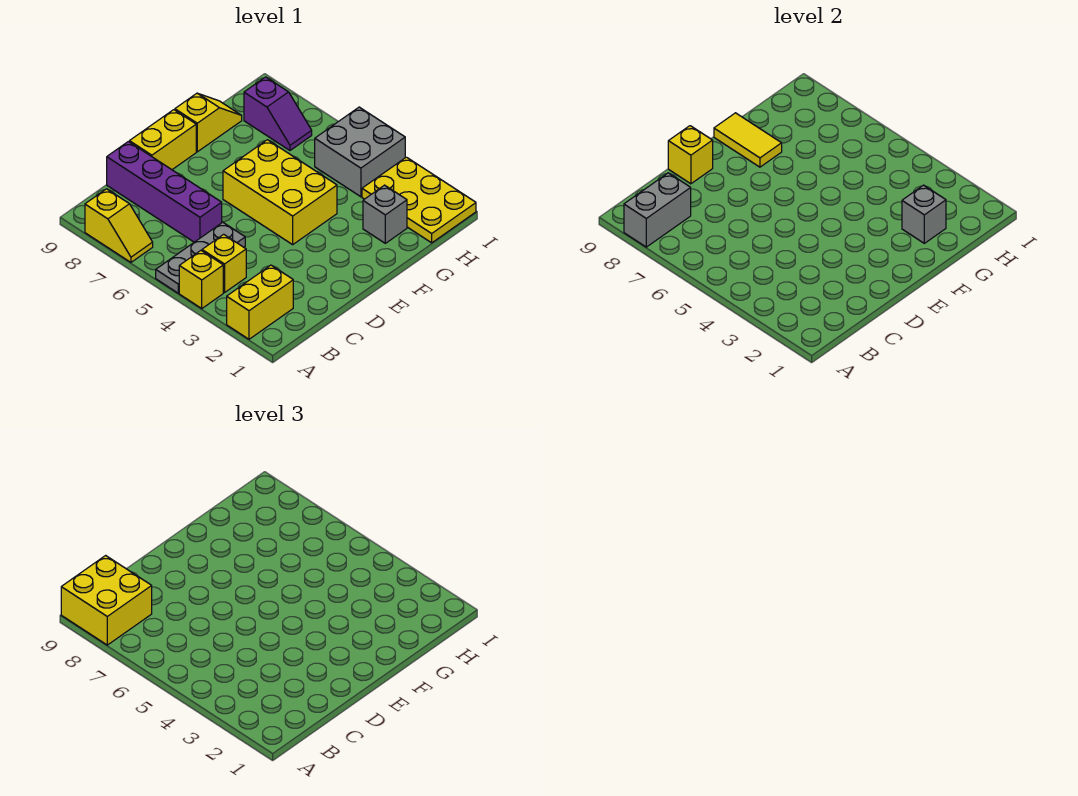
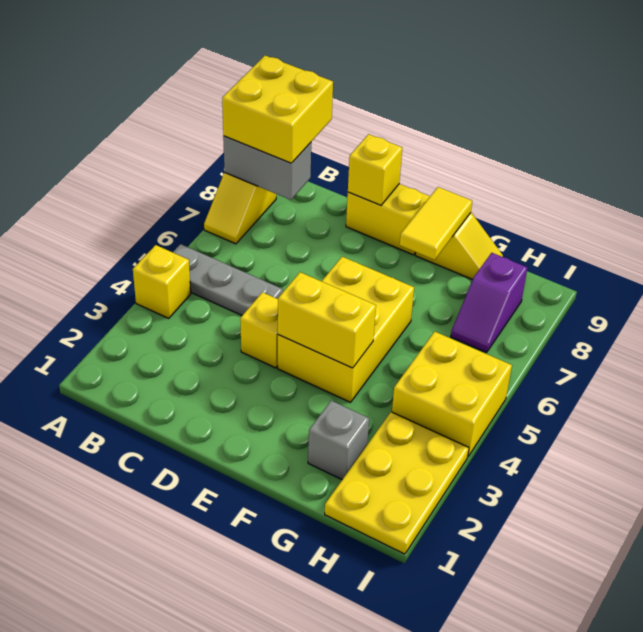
yellow brick A2:B2 level 1 -> yellow brick E4:F4 level 2
yellow brick B4 level 1 -> yellow brick D4 level 1
purple brick C6:C9 level 1 -> none
grey brick G2 level 2 -> none
grey brick H4:I5 level 1 -> yellow brick H4:I5 level 1

